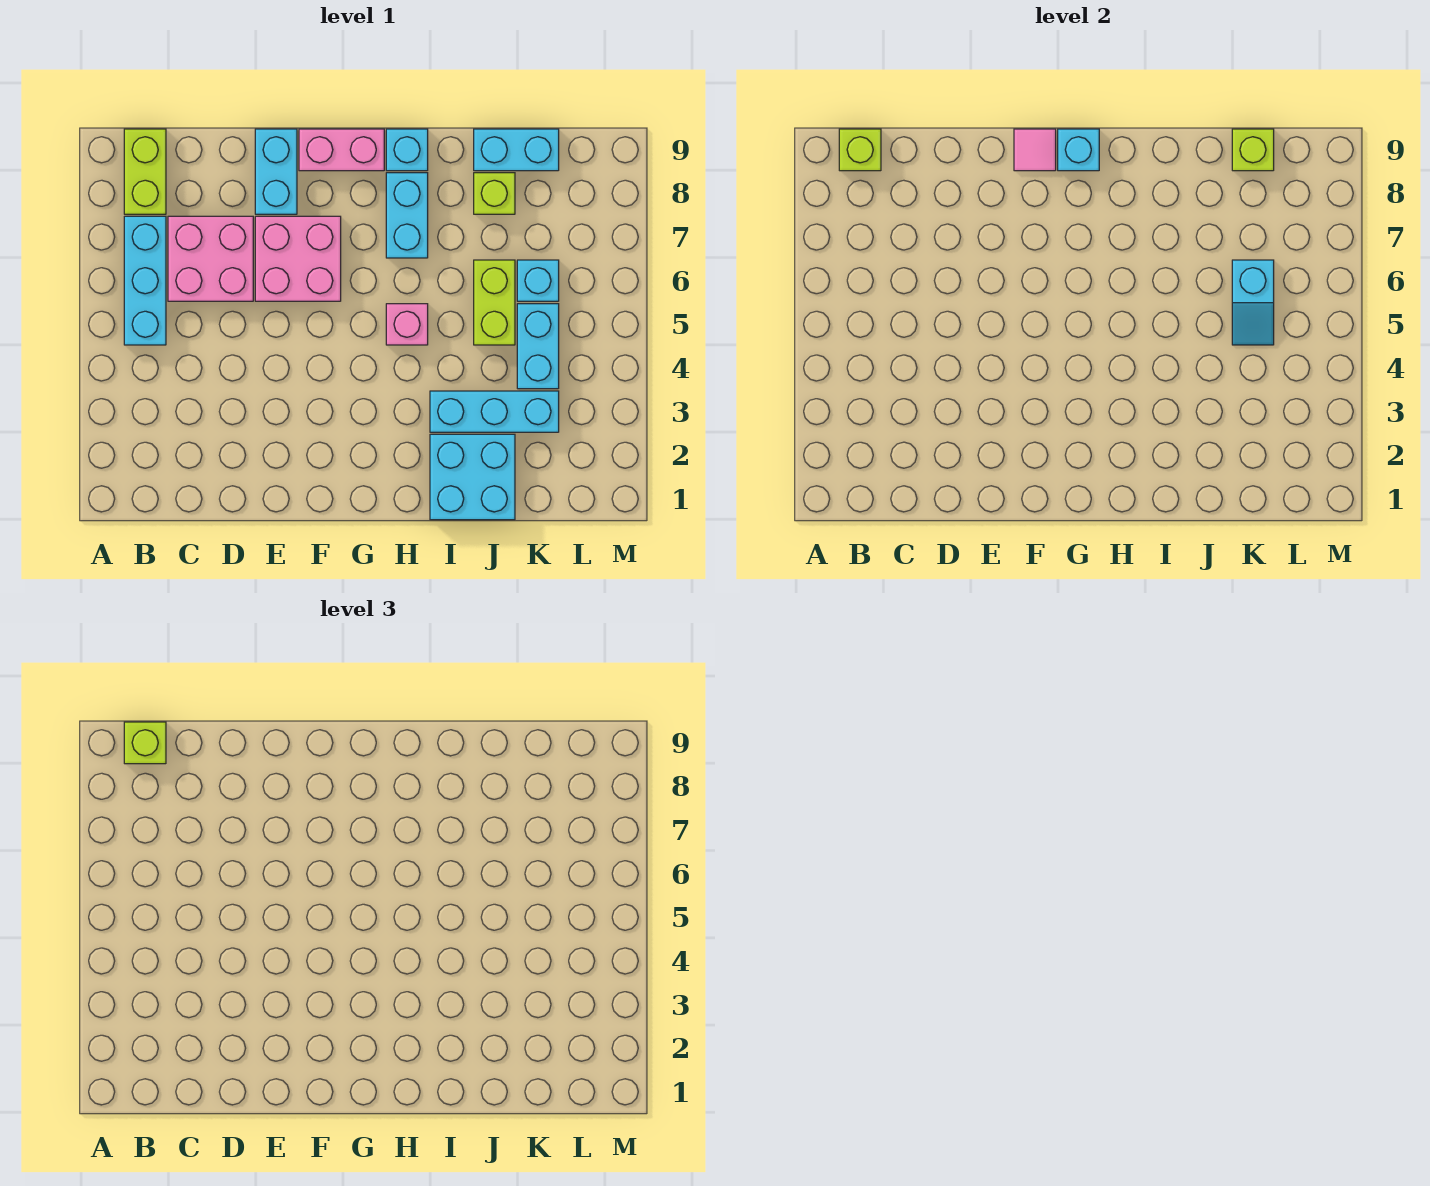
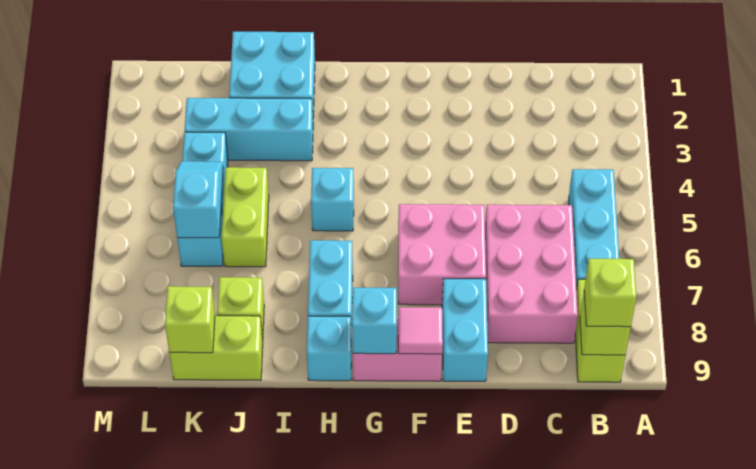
pink brick C6:D7 level 1 -> pink brick C6:D8 level 1
pink brick H5 level 1 -> cyan brick H5 level 1
cyan brick J9:K9 level 1 -> lime brick J9:K9 level 1

